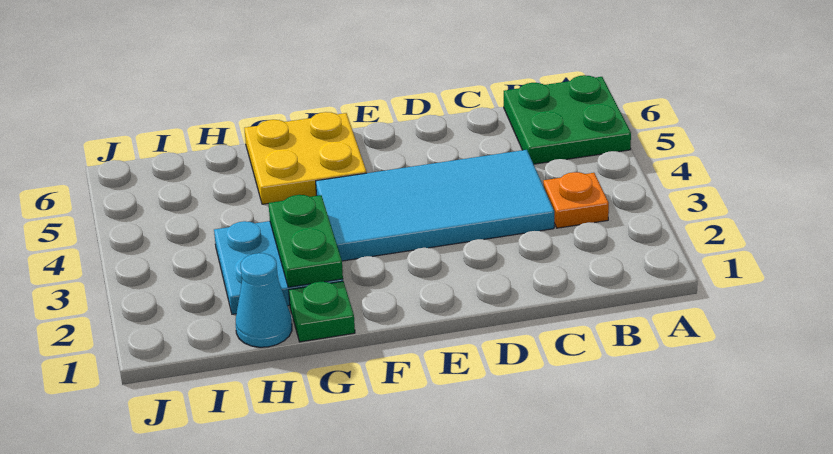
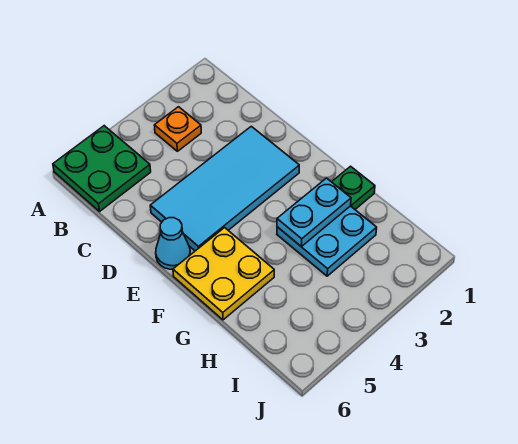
cyan tile C3:F4 level 1 -> cyan tile D2:E5 level 1
green plate G2:G3 level 2 -> cyan plate G2:G3 level 2
cyan cone H1 level 1 -> cyan cone E6 level 1

